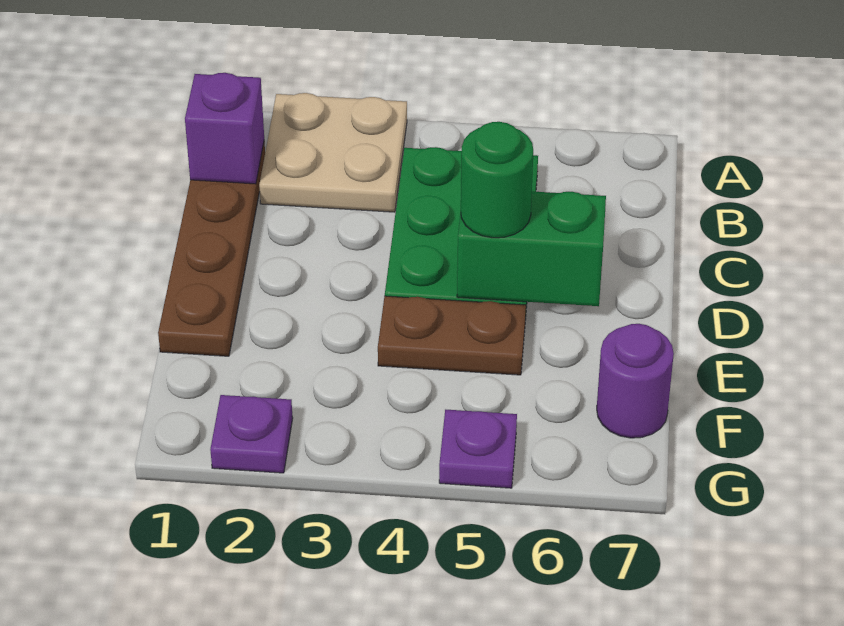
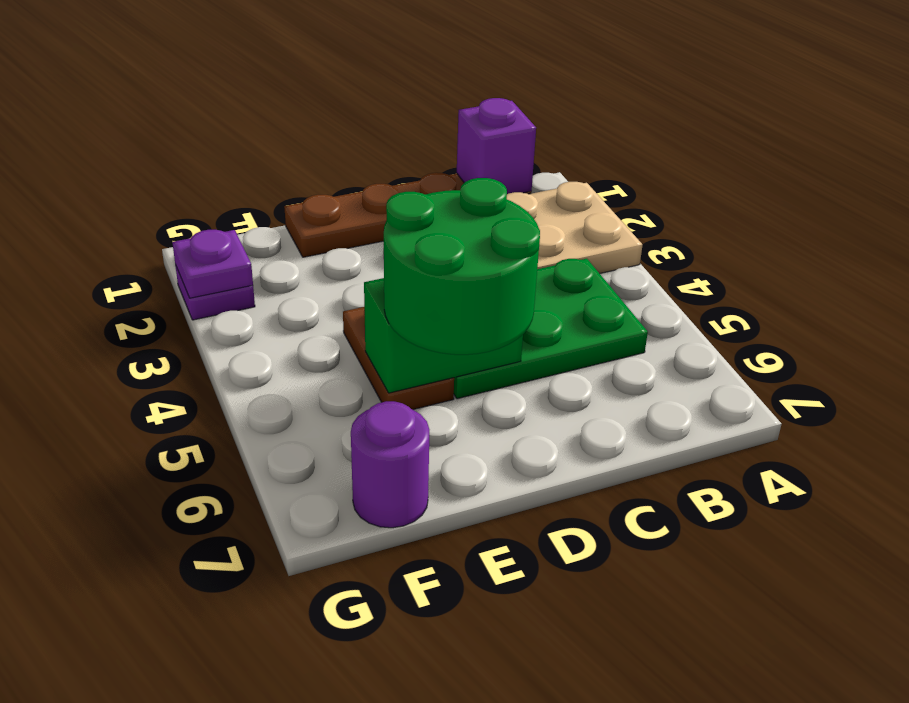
green brick D5:D6 level 2 -> green brick D5:E5 level 2
green round brick D5 level 3 -> green round brick D5:E6 level 3
purple plate G5 level 1 -> purple plate G2 level 2

